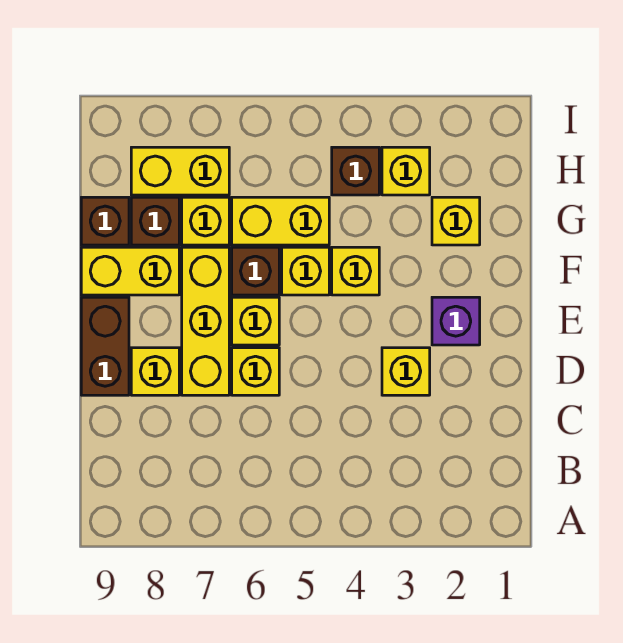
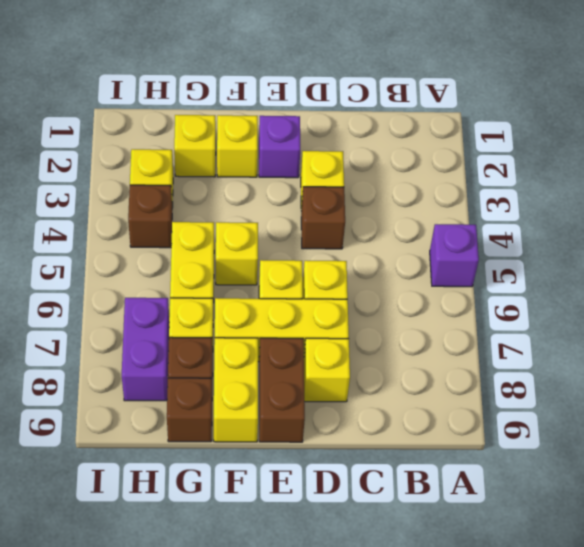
none -> purple brick A5 level 1
brown brick D9:E9 level 1 -> brown brick E8:E9 level 1
yellow brick F4 level 1 -> yellow brick F2 level 1
brown brick F6 level 1 -> brown brick D4 level 1
yellow brick H7:H8 level 1 -> purple brick H7:H8 level 1

